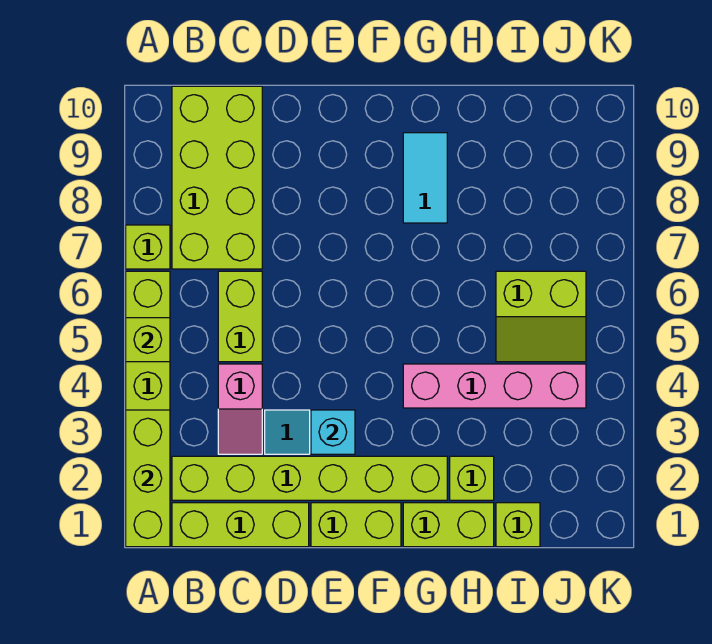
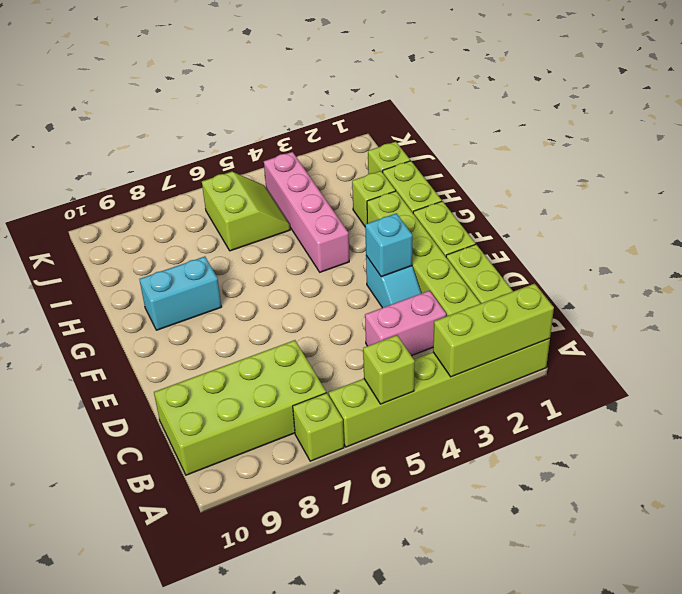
pink slope C3:C4 level 1 top 4 -> pink brick C3:C4 level 1
lime brick C5:C6 level 1 -> none
cyan tile G8:G9 level 1 -> cyan brick G8:G9 level 1

